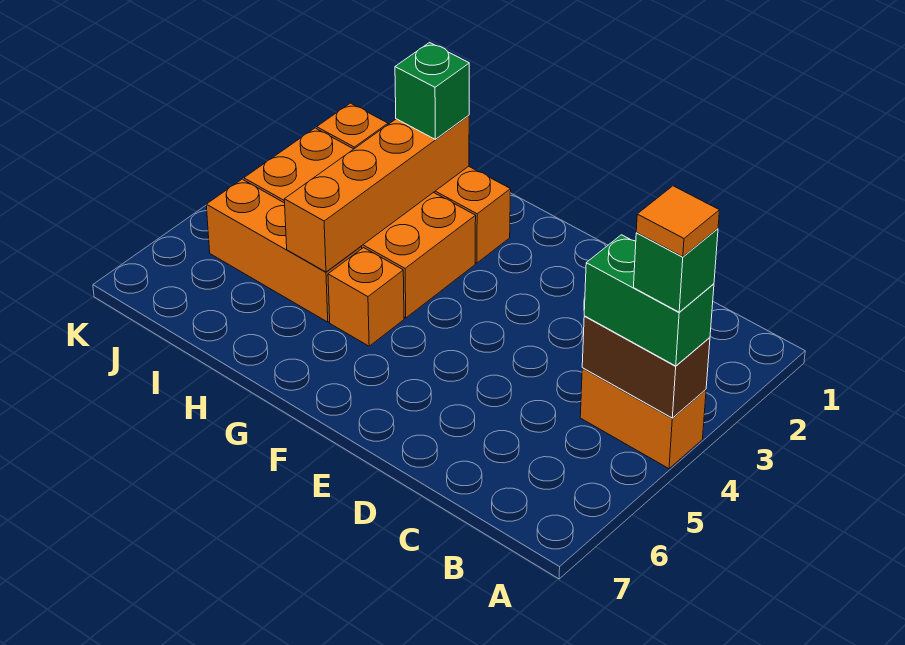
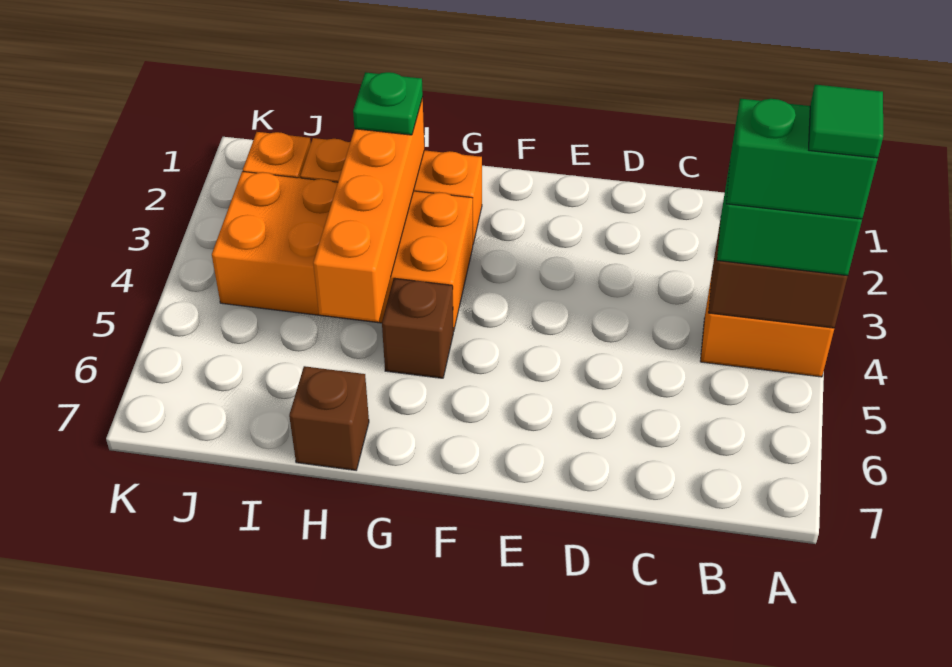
green brick A4 level 4 -> green brick A4:B4 level 4
orange tile A4 level 5 -> green tile A4 level 5
orange brick G5 level 1 -> brown brick G5 level 1
green brick H2 level 3 -> green plate H2 level 3
orange brick H5:J5 level 1 -> none
none -> brown brick H7 level 1

